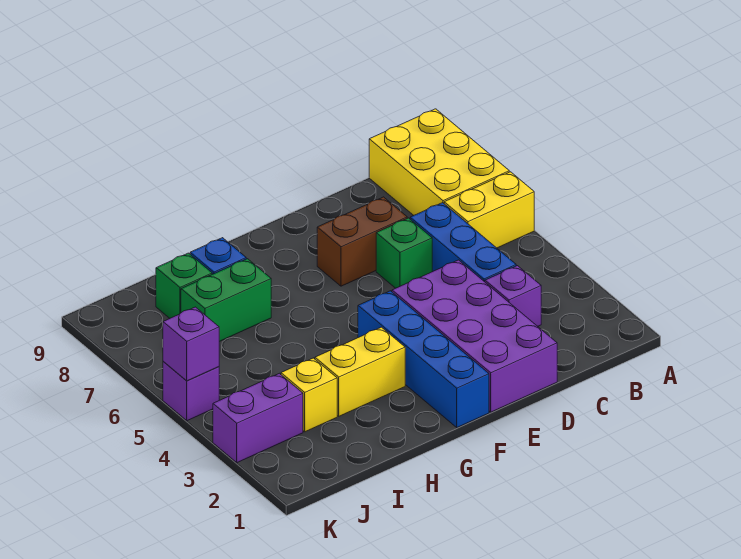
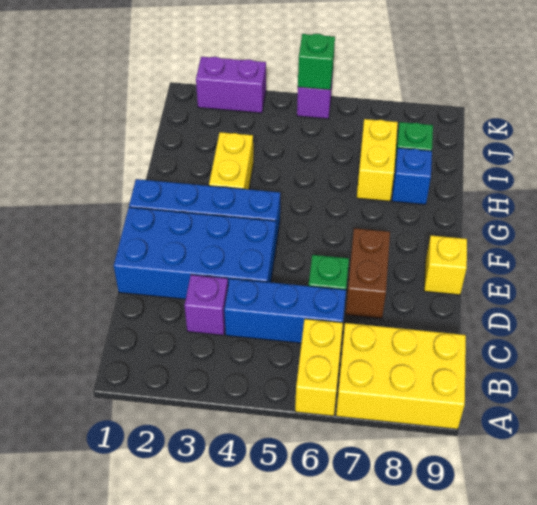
purple brick D1:E4 level 1 -> blue brick D1:E4 level 1
green brick H7:I7 level 1 -> yellow brick H7:I7 level 1
yellow brick I3 level 1 -> yellow brick E9 level 1
purple brick J3:K3 level 1 -> purple brick K2:K3 level 1
purple brick K5 level 2 -> green brick K5 level 2

